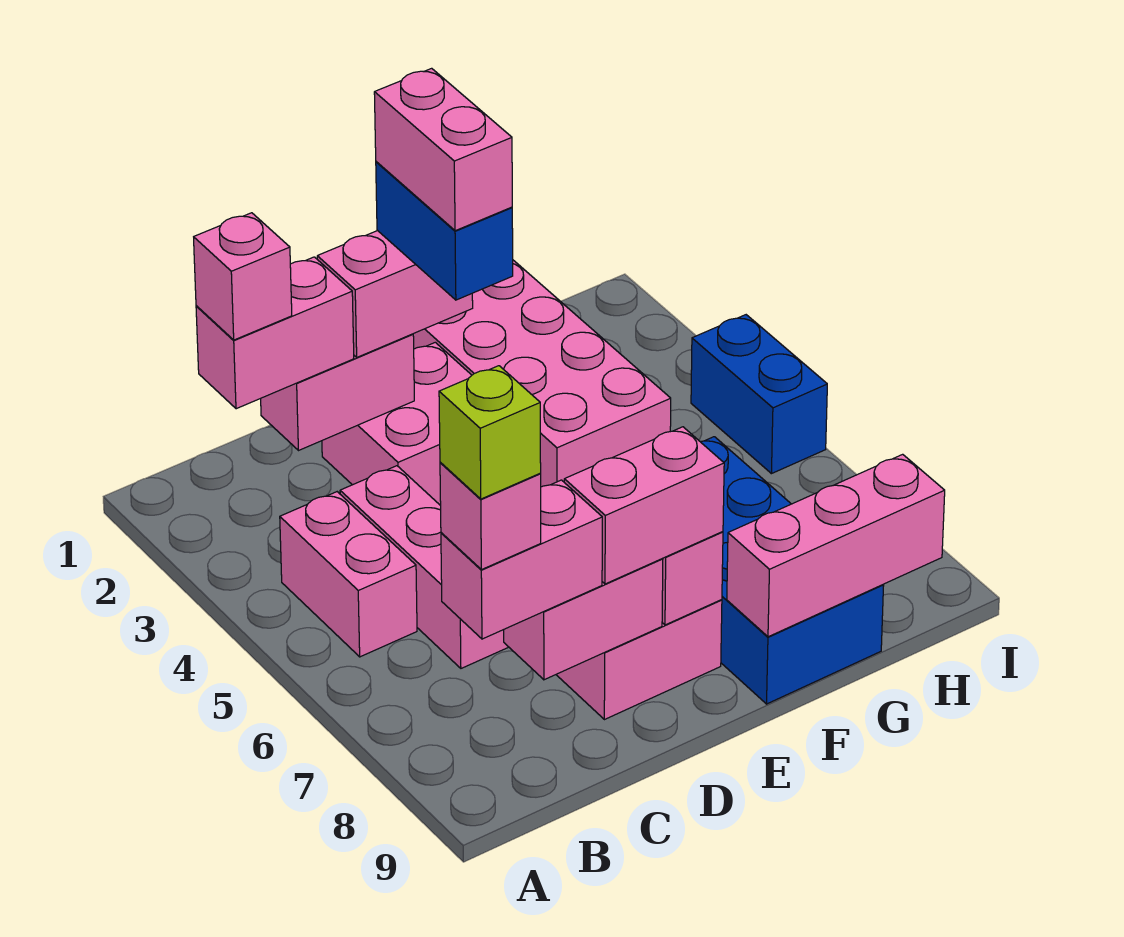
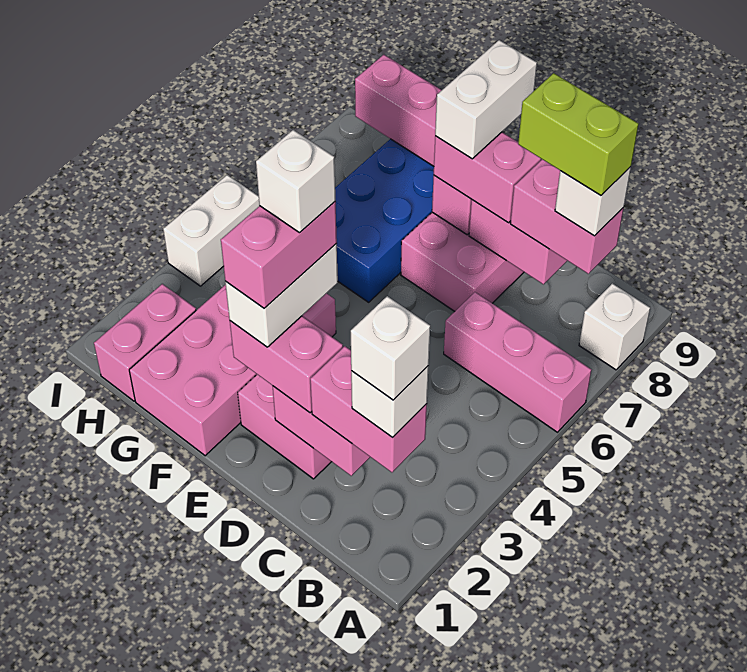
none -> white brick A8 level 1
pink brick B2 level 4 -> white brick B2 level 4
none -> white brick B2 level 5
pink brick B4:B5 level 1 -> pink brick H1:H2 level 1
pink brick B8 level 4 -> white brick B8 level 4
lime brick B8 level 5 -> lime brick B8:C8 level 5
pink brick C4:C6 level 1 -> pink brick A6:C6 level 1
blue brick E2:E3 level 4 -> white brick E2:E3 level 4
none -> white brick E3 level 6
none -> white brick E8:E9 level 4
blue brick I4:I5 level 1 -> white brick I4:I5 level 1

